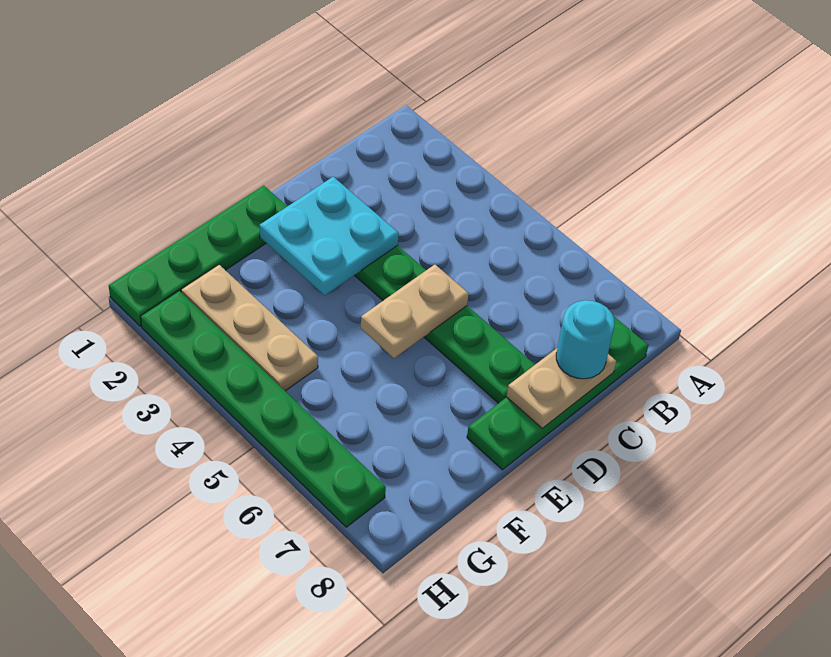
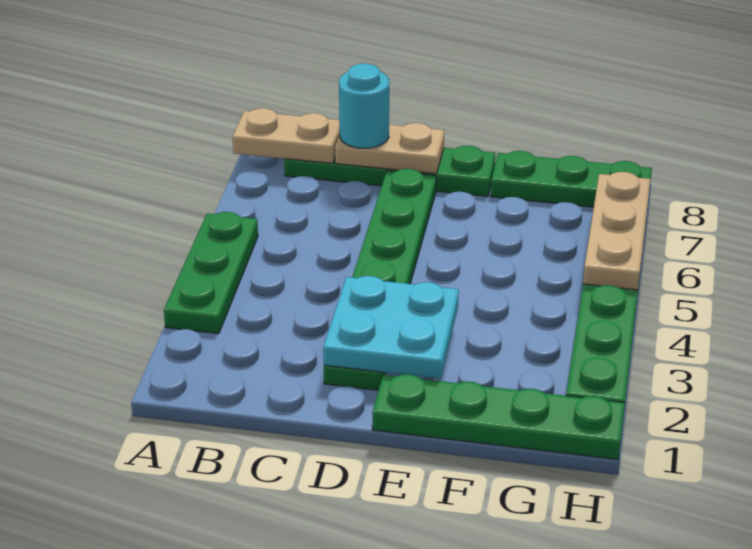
none -> green plate A3:A5 level 1
tan plate D5:E5 level 2 -> tan plate A8:B8 level 2
none -> green plate F8:H8 level 1
tan plate G2:G4 level 1 -> tan plate H5:H7 level 2

